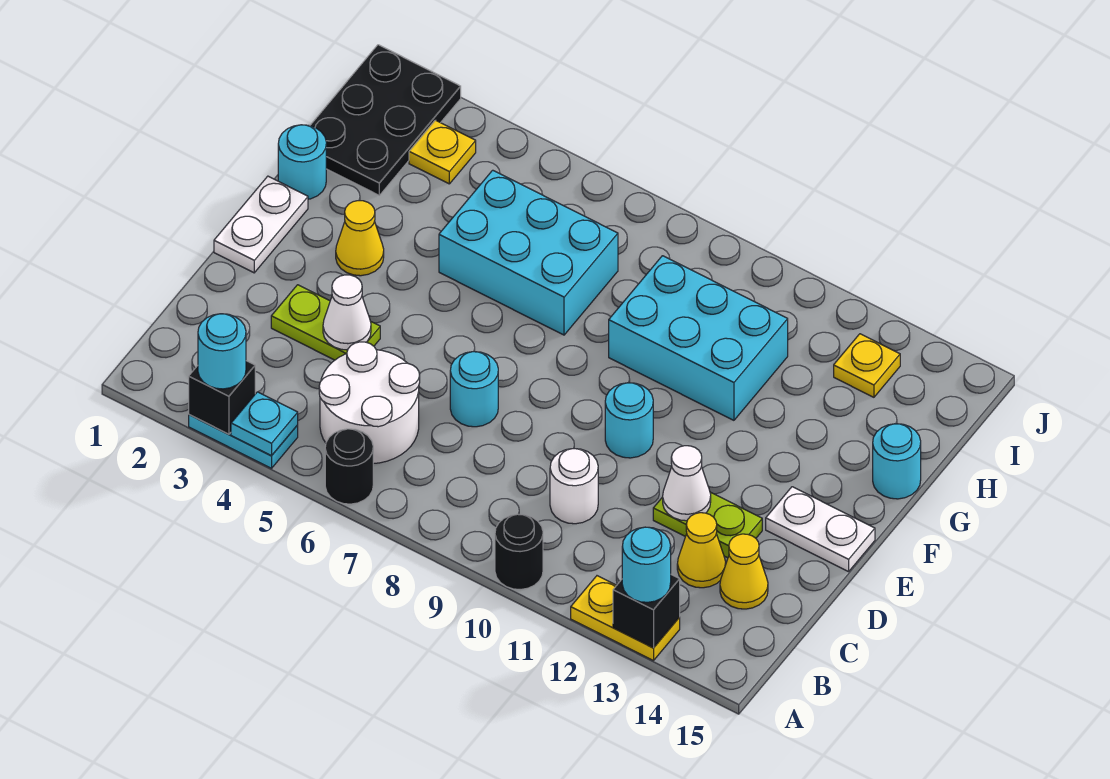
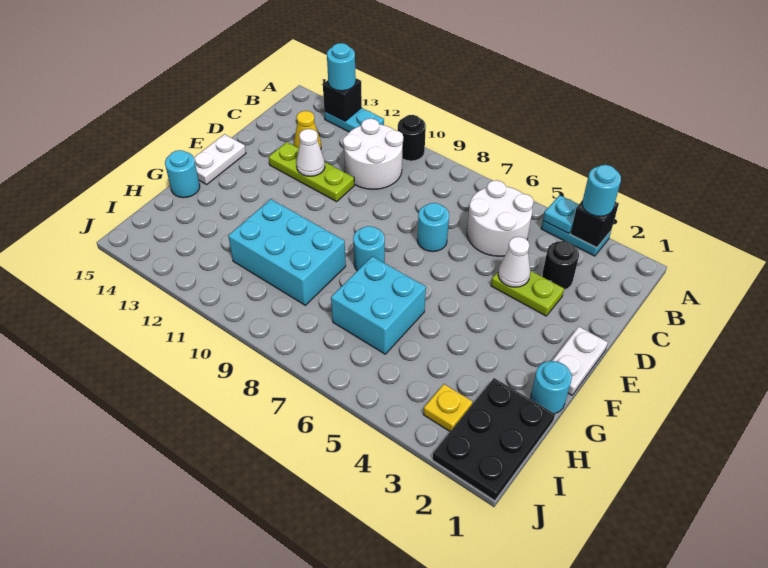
black round brick A6 level 1 -> black round brick C3 level 1
yellow plate A12:A13 level 1 -> cyan plate A12:A13 level 1
white round brick C10 level 1 -> white round brick B10:C11 level 1
yellow cone C14 level 1 -> none
lime plate D12:D13 level 1 -> lime plate D11:D13 level 1
cyan round brick E10 level 1 -> cyan round brick F8 level 1
white plate E14:E15 level 1 -> white plate E15:F15 level 1
yellow cone F3 level 1 -> none
cyan brick G5:H7 level 1 -> cyan brick G6:H7 level 1
yellow plate I13 level 1 -> none

